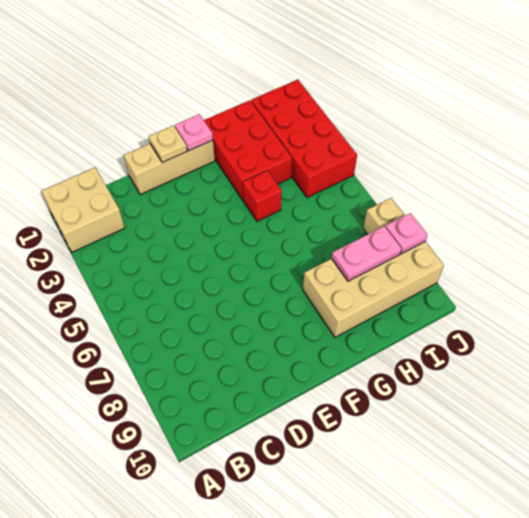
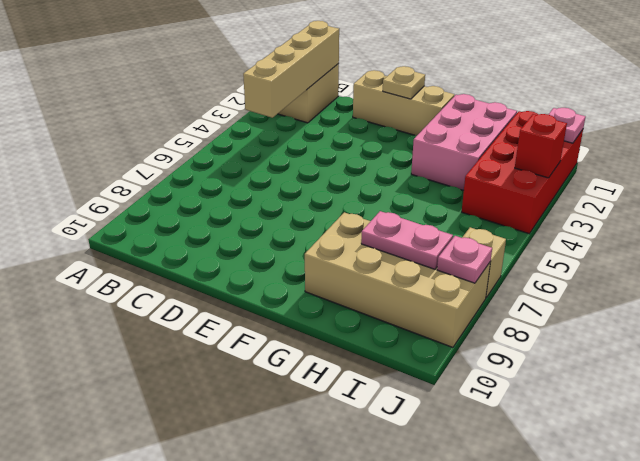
none -> tan brick B1:B4 level 2
pink plate F1 level 2 -> pink plate J1 level 2
red brick G1:H3 level 1 -> pink brick G1:H3 level 1
red brick G4 level 1 -> red brick J3 level 2

